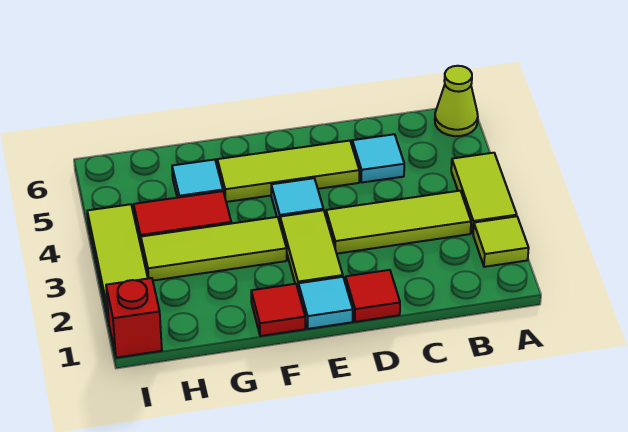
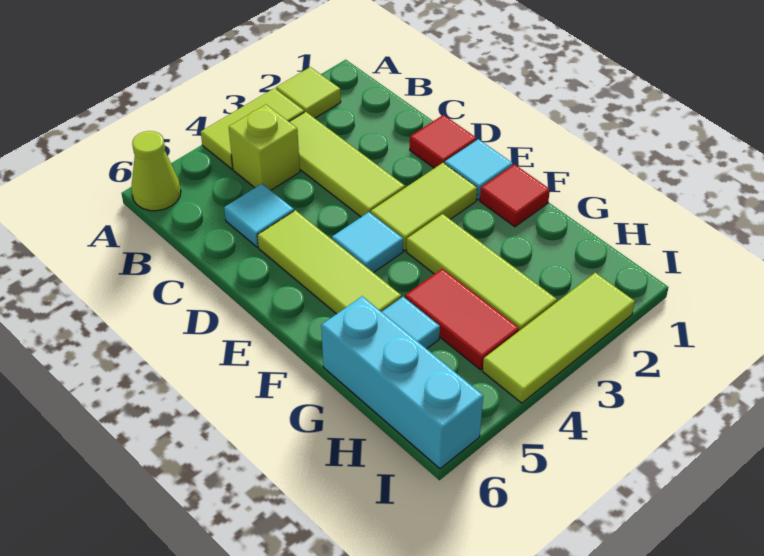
none -> lime brick B4 level 1
none -> cyan brick G6:I6 level 1
red brick I1 level 1 -> none

